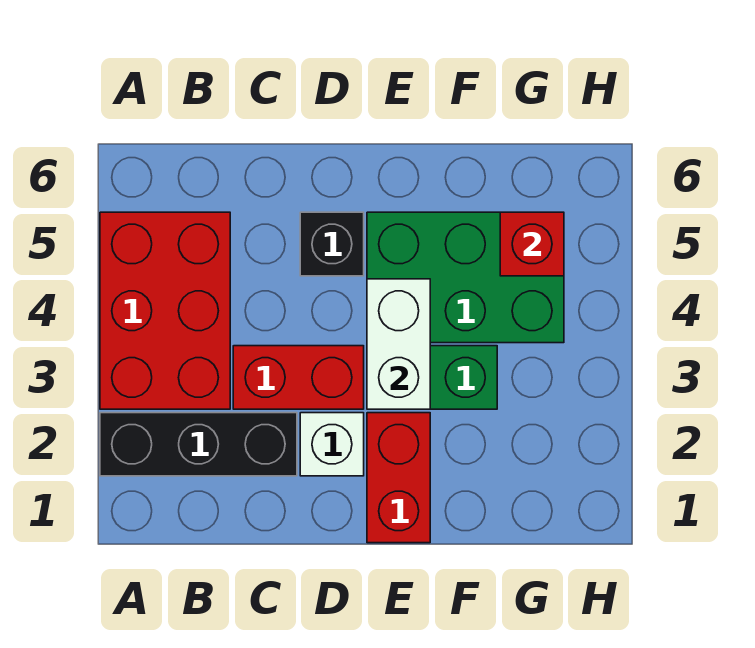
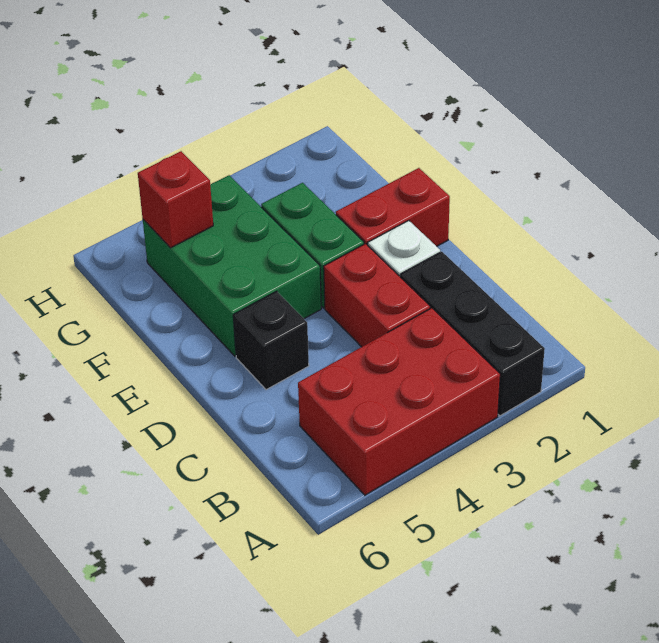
white brick E3:E4 level 2 -> none

